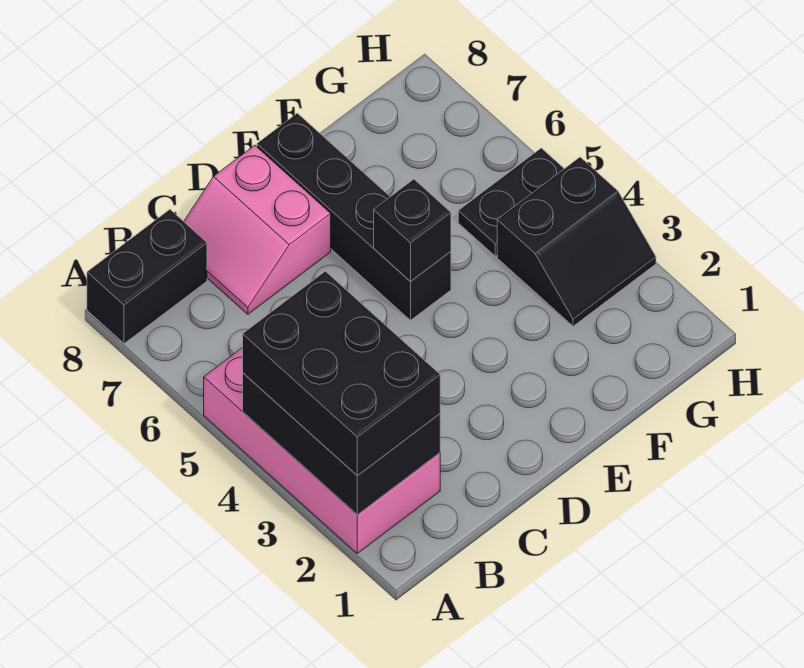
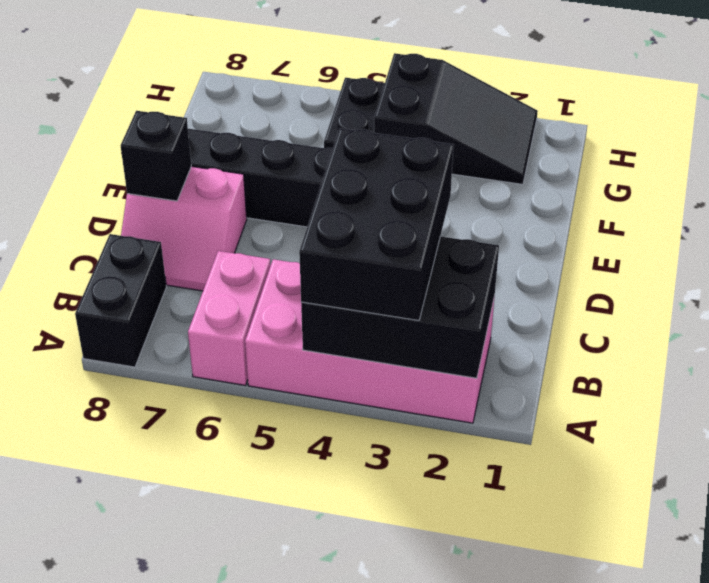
black brick A2:B4 level 3 -> black brick A3:C4 level 3
none -> pink brick A6:B6 level 1
black brick E5 level 2 -> black brick D8 level 2
black slope G3:H4 level 1 top 4 -> black slope G2:H4 level 1 top 4

